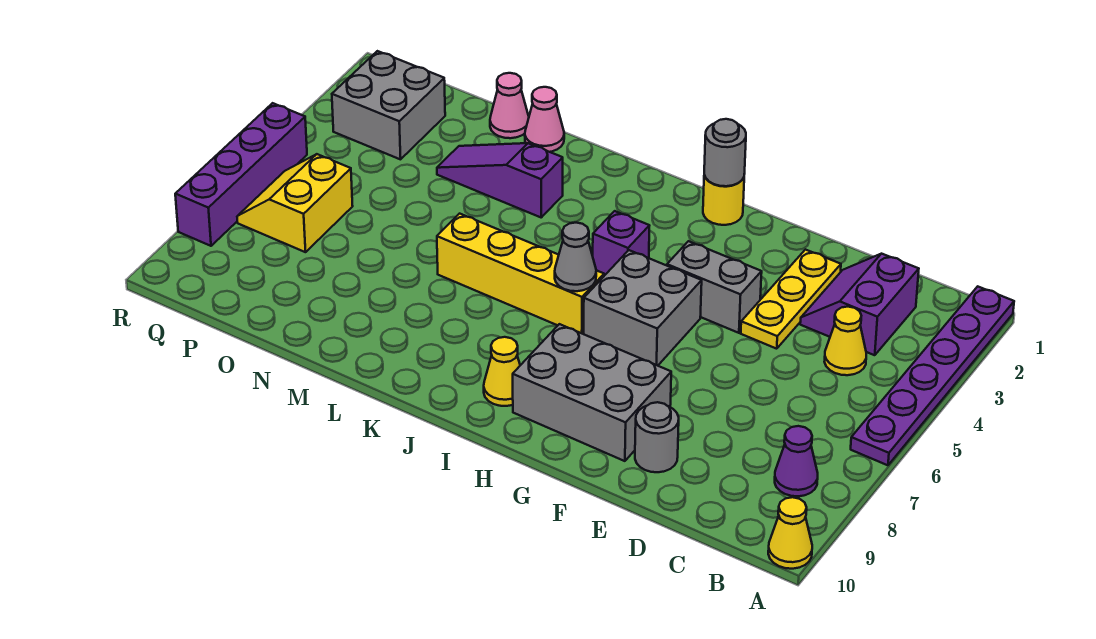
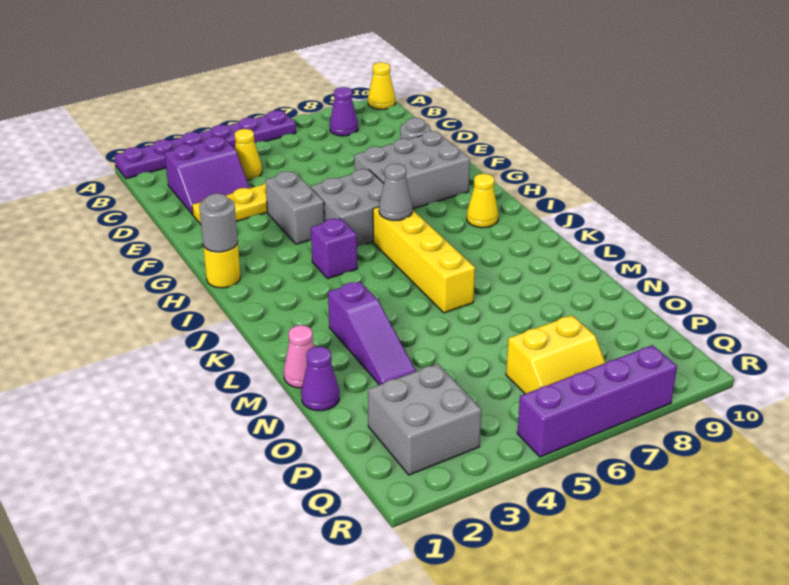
grey brick F8:H9 level 1 -> grey brick F7:G9 level 1
pink cone N1 level 1 -> purple cone N1 level 1

